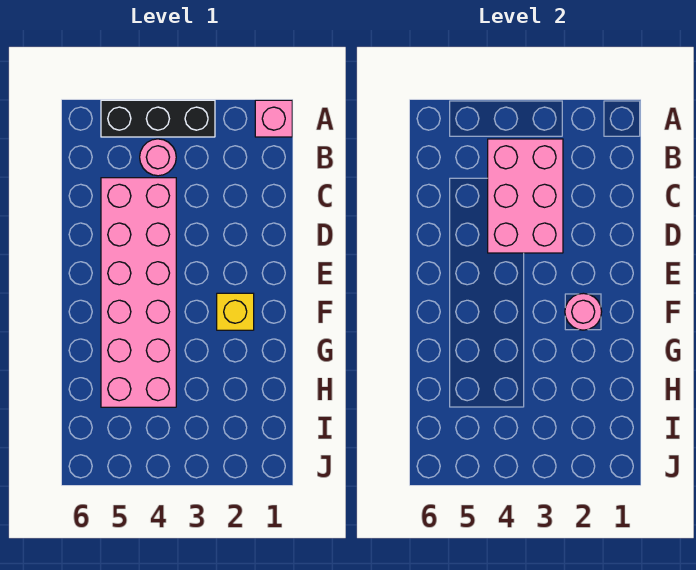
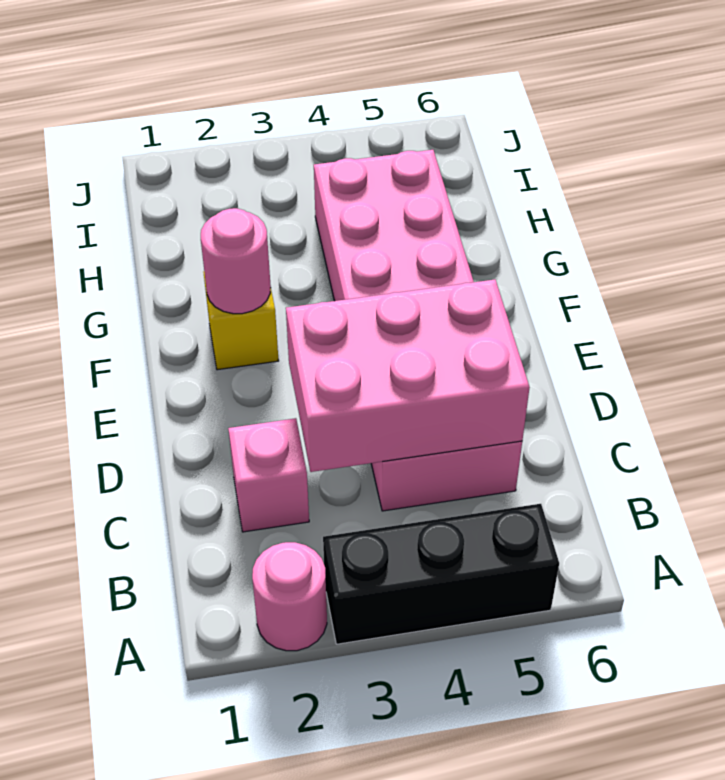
pink brick A1 level 1 -> pink brick C2 level 1
pink brick B3:D4 level 2 -> pink brick C3:D5 level 2
pink round brick B4 level 1 -> pink round brick A2 level 1

